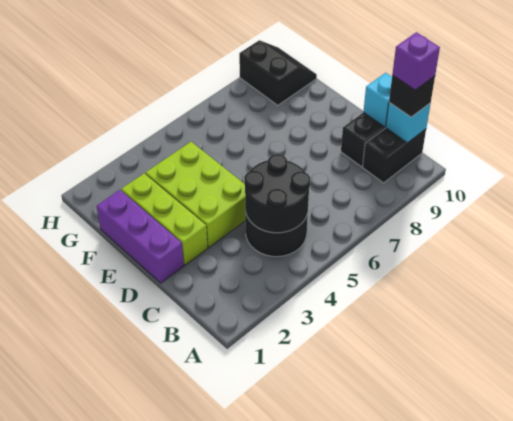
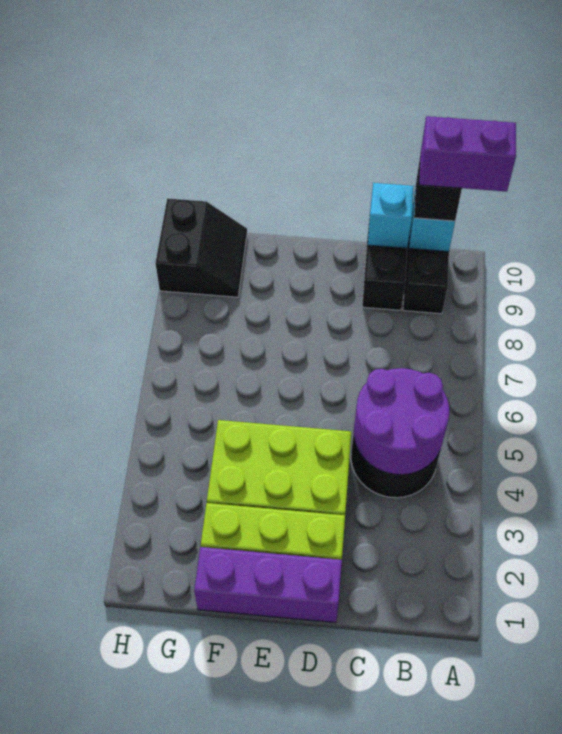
black round brick B4:C5 level 2 -> purple round brick B4:C5 level 2
purple brick B10 level 4 -> purple brick A10:B10 level 4
black slope G9:H10 level 1 top 9 -> black slope G9:H10 level 1 top H

